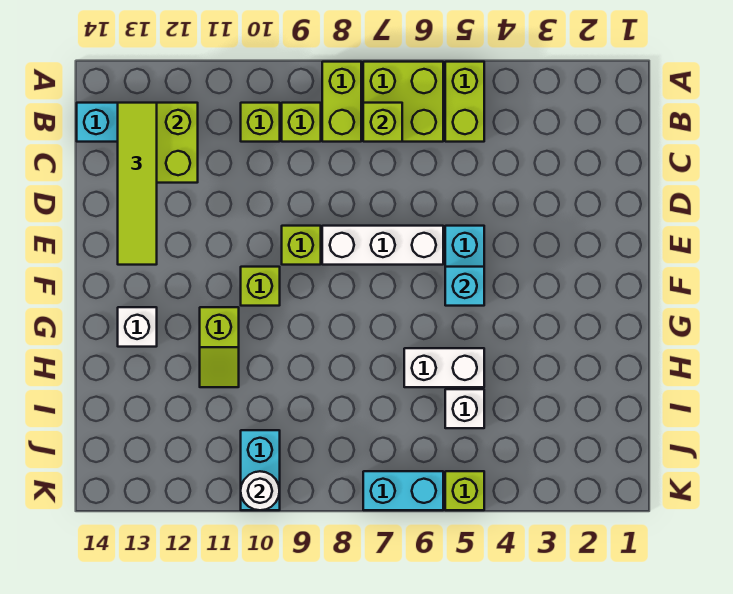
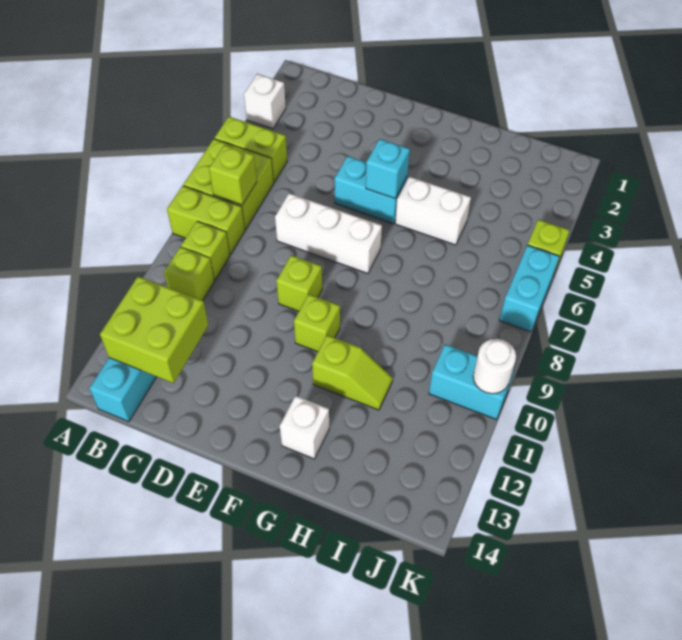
lime tile B13:E13 level 3 -> none
white brick E6:E8 level 1 -> white brick D7:F7 level 1
white brick H5:H6 level 1 -> white brick G5:H5 level 1
white brick I5 level 1 -> white brick A3 level 1

